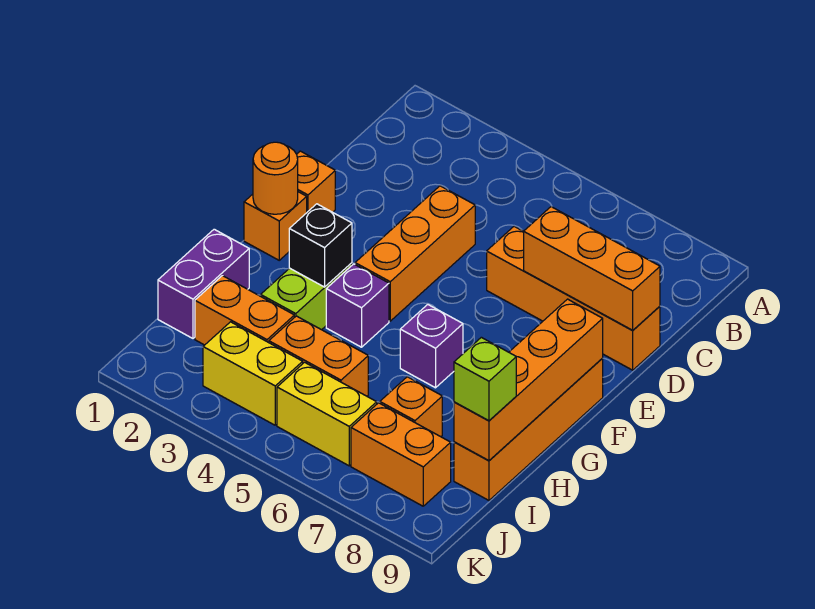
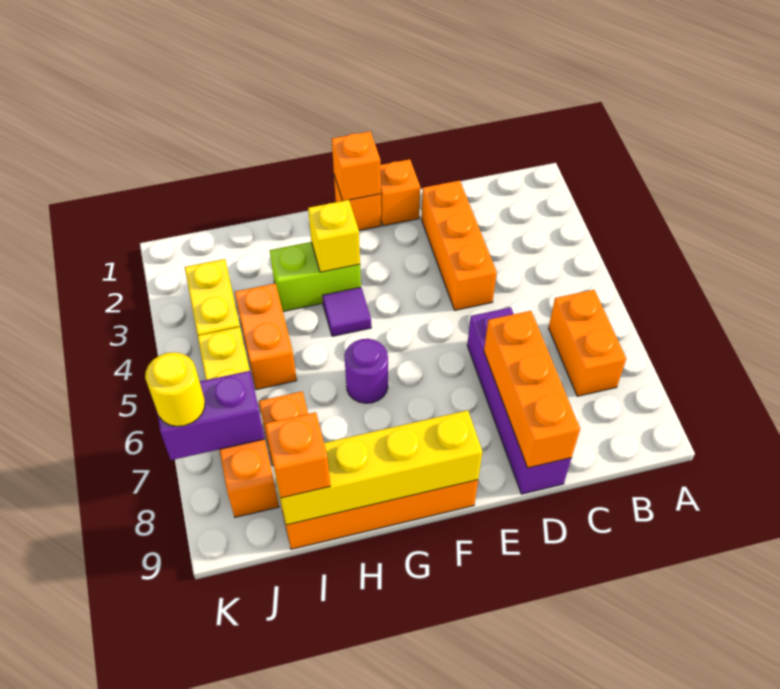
orange brick D4:F4 level 1 -> orange brick D2:D4 level 1
orange brick D6:D9 level 1 -> purple brick D6:D9 level 1
orange round brick F1 level 2 -> orange brick F1 level 2
orange brick F9:I9 level 2 -> yellow brick F9:I9 level 2
black brick G3 level 2 -> yellow brick G3 level 2
purple brick G4 level 1 -> purple tile G4 level 1
purple brick G6 level 1 -> purple round brick G6 level 1
purple brick H1:I1 level 1 -> purple brick J7:K7 level 2
orange brick I2:I3 level 1 -> orange brick B6:B7 level 1
lime brick I9 level 3 -> orange brick I9 level 3
none -> yellow round brick K7 level 3

